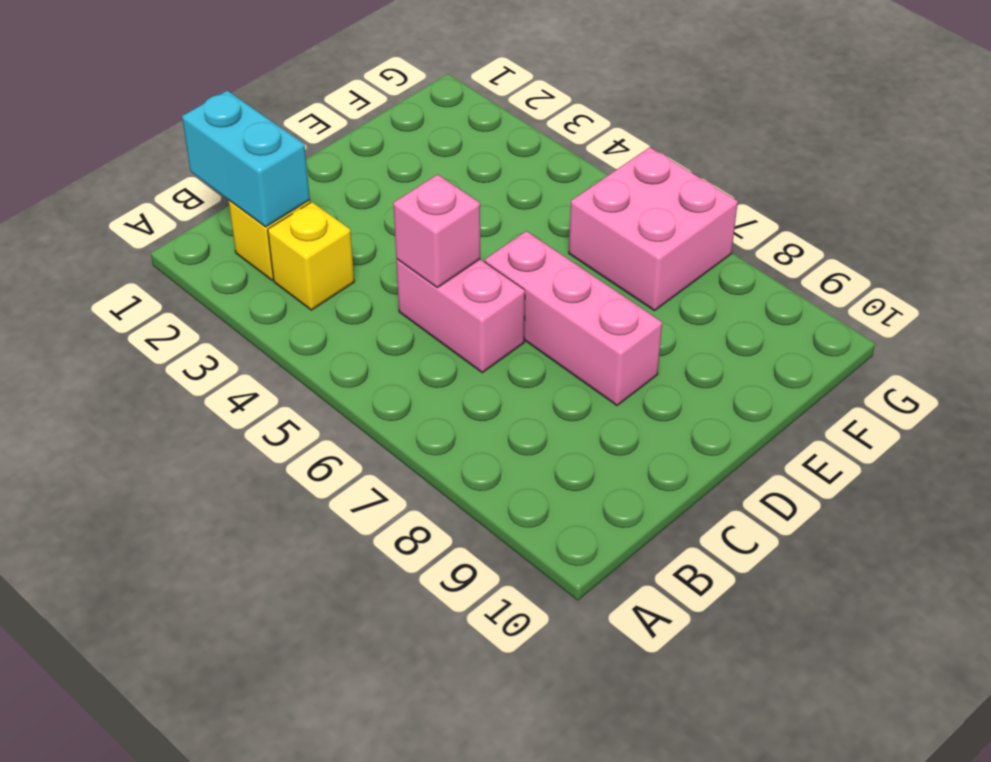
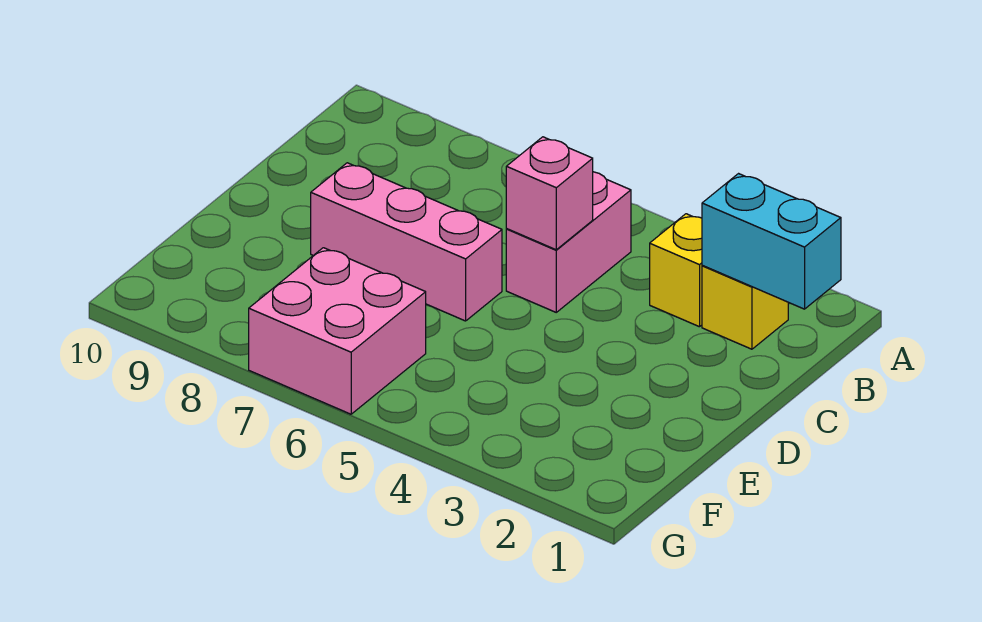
pink brick C5:C6 level 1 -> pink brick B5:C5 level 1

